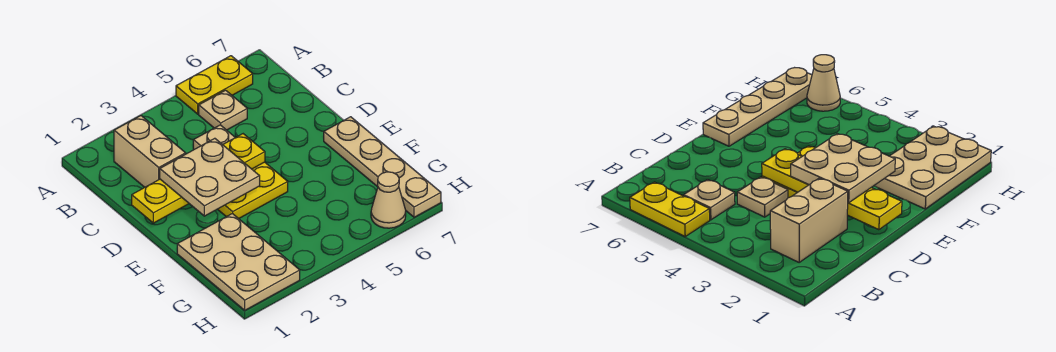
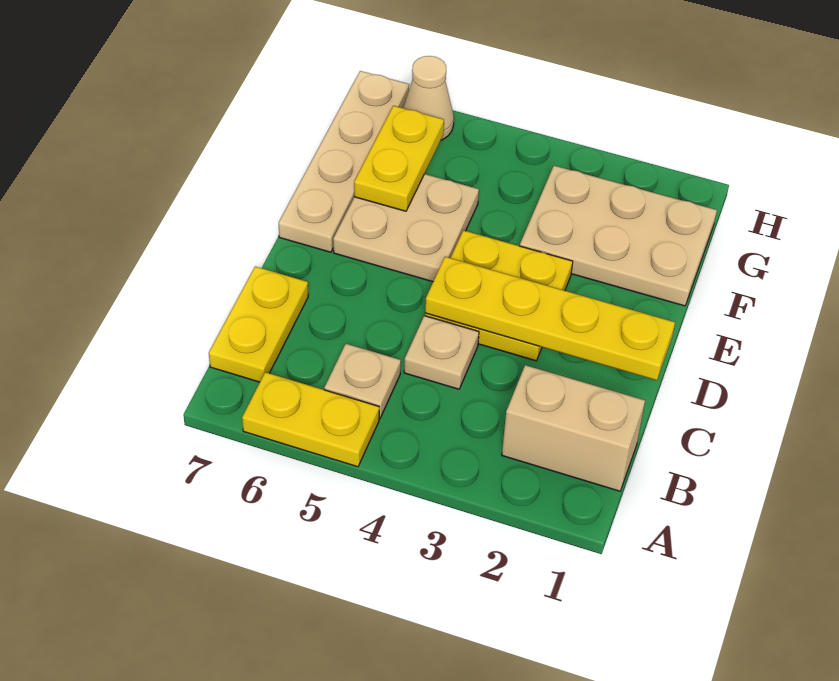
tan brick B2:C2 level 1 -> tan brick B1:B2 level 1
none -> yellow plate B7:C7 level 1
tan plate D2:E3 level 3 -> tan plate E5:F6 level 1
tan plate F1:H2 level 1 -> tan plate F1:G3 level 1
none -> yellow plate F6:G6 level 2

